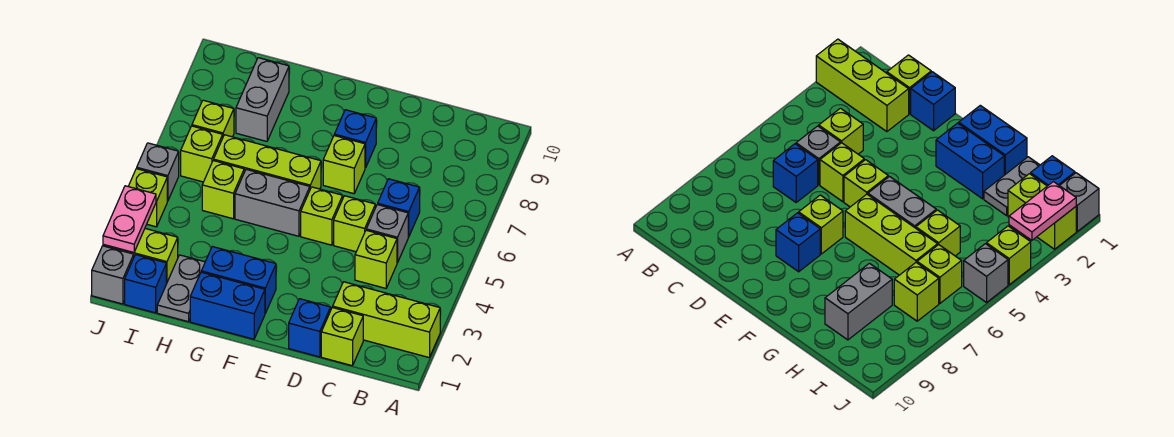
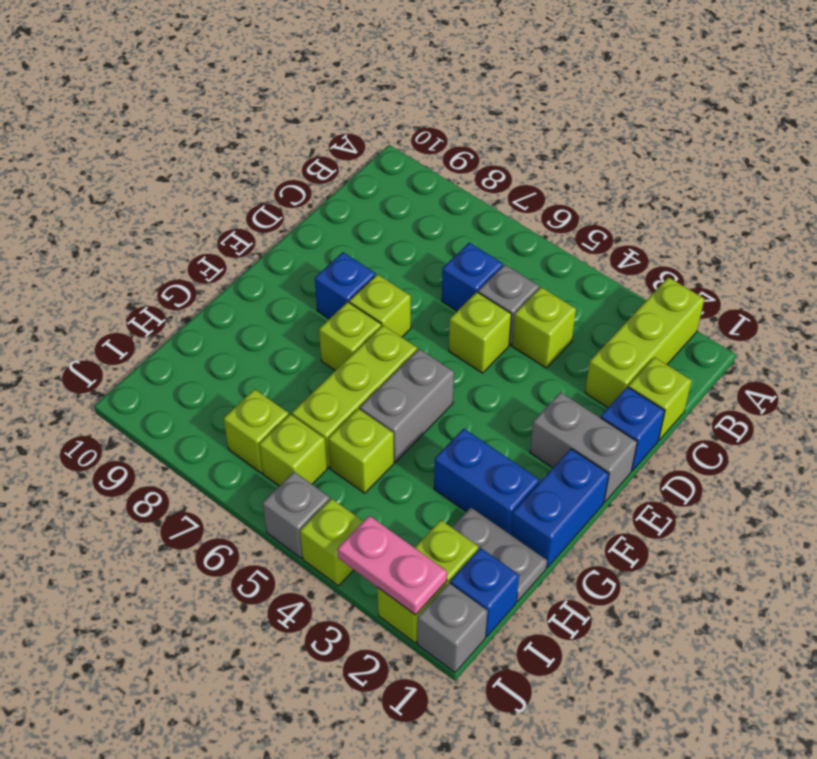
lime brick E5 level 1 -> lime brick F7 level 1
blue brick F2:G2 level 1 -> blue brick G2:G3 level 1
grey brick H8:H9 level 1 -> grey brick E1:E2 level 1

